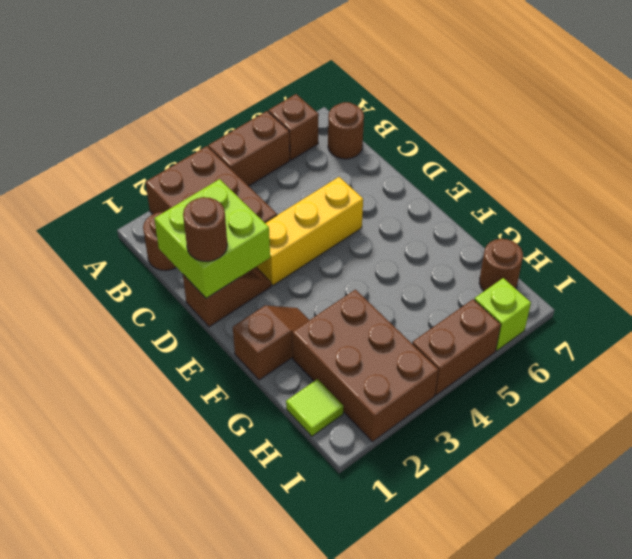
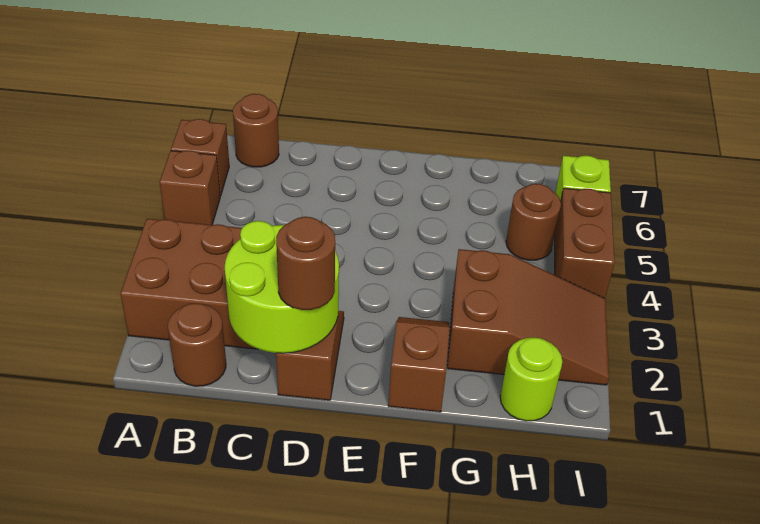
brown brick A4:A5 level 1 -> brown brick A5 level 1
lime brick C1:D2 level 2 -> lime round brick C1:D2 level 2
yellow brick D3:D5 level 1 -> none
brown brick G2:I3 level 1 -> brown slope G2:I3 level 1 top G
lime tile H1 level 1 -> lime round brick H1 level 1
brown round brick H7 level 1 -> brown round brick H5 level 1

